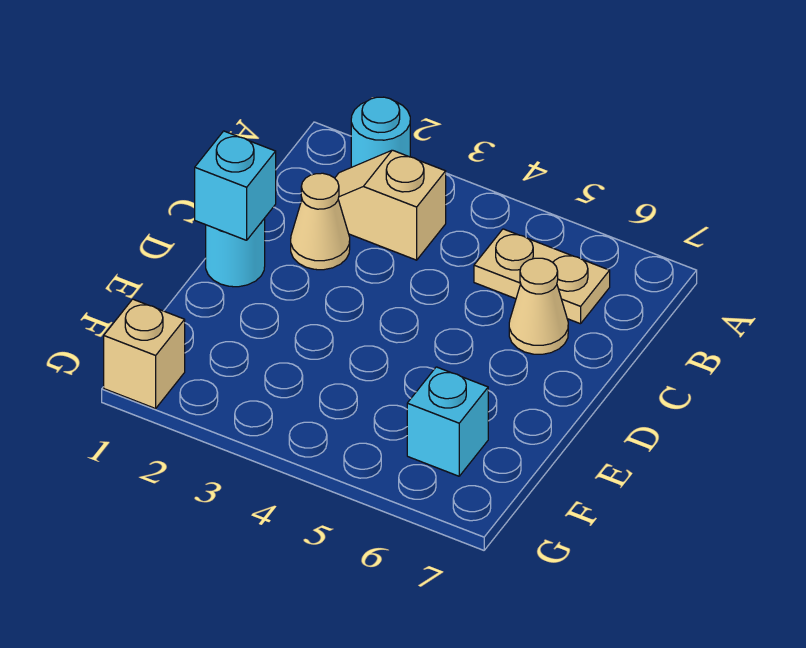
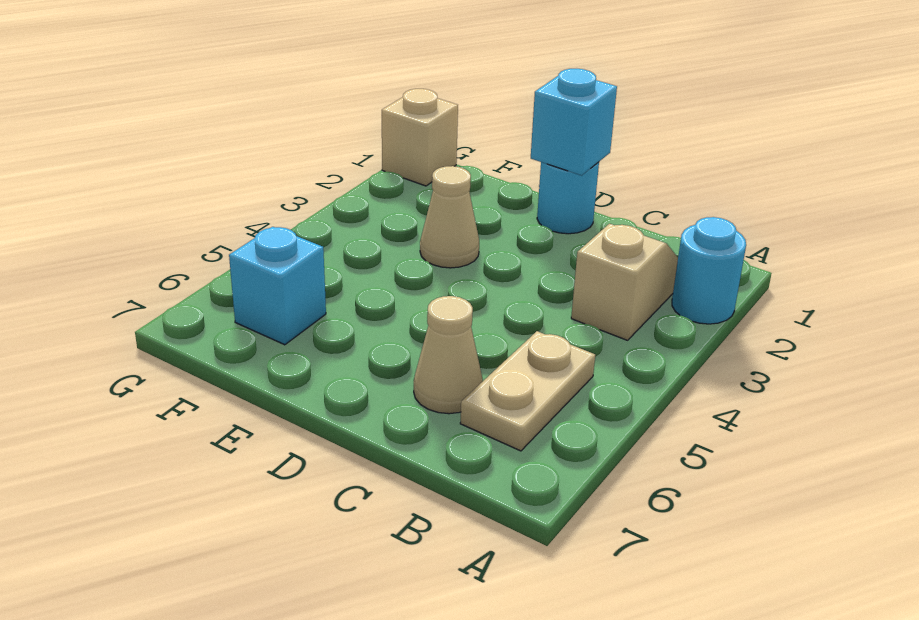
tan cone C2 level 1 -> tan cone E3 level 1

